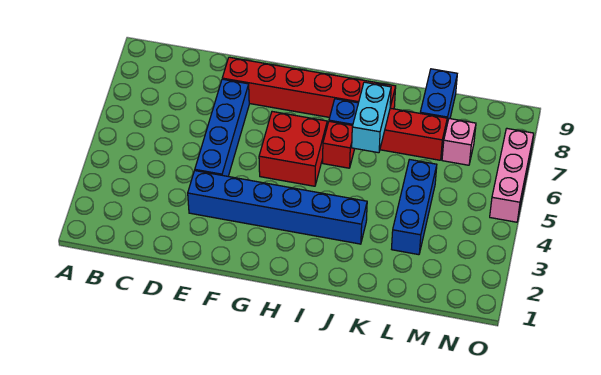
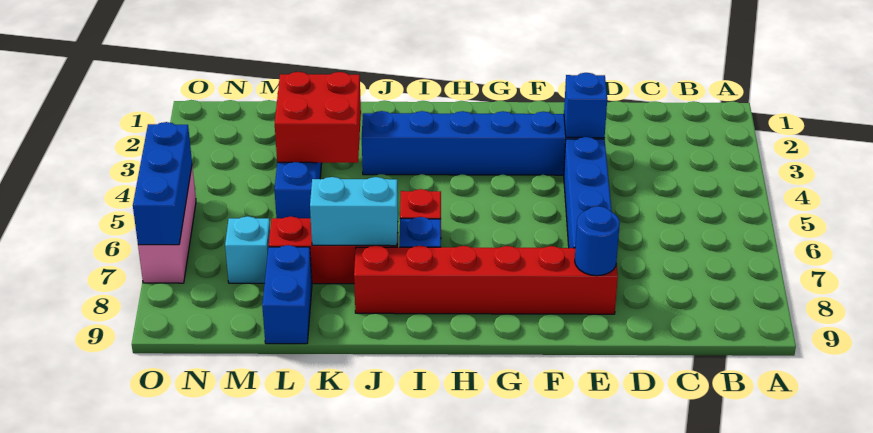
none -> blue brick E3 level 2
none -> blue round brick E8 level 2
red brick G5:H6 level 1 -> red brick K3:L4 level 2
cyan brick J6:J7 level 2 -> cyan brick J7:K7 level 2
pink brick M7 level 1 -> cyan brick M7 level 1
none -> blue brick O5:O7 level 2

